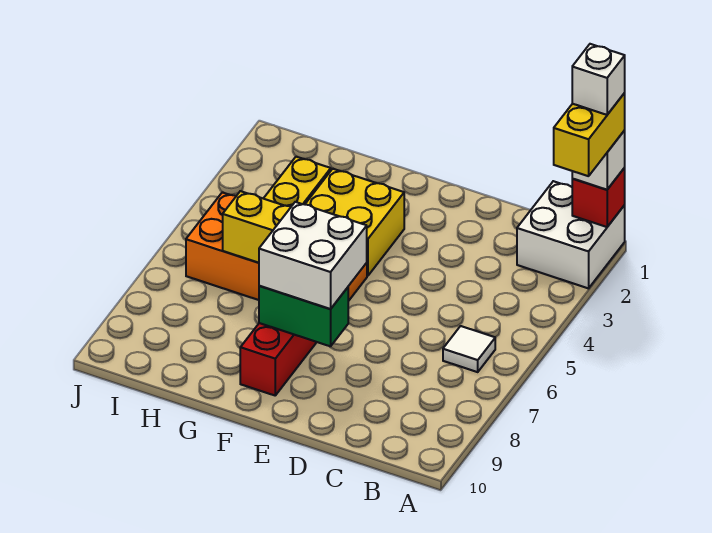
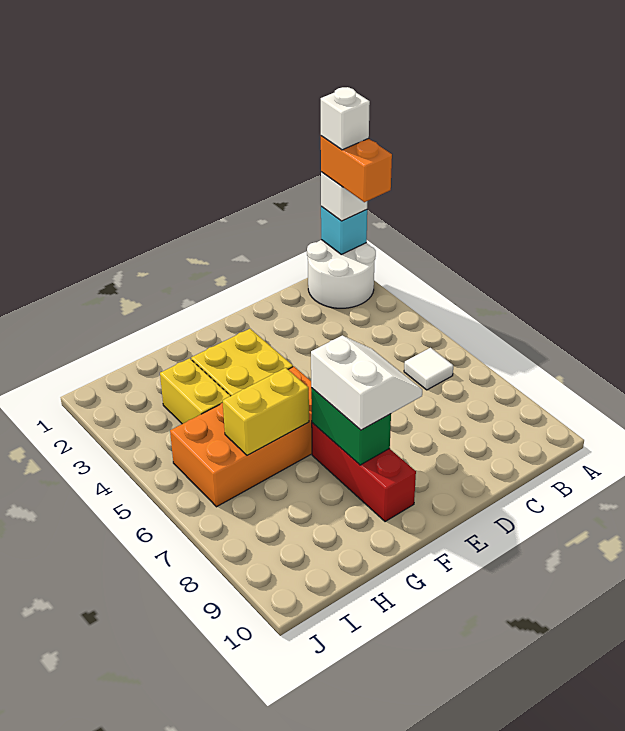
white brick A1:B2 level 1 -> white round brick A1:B2 level 1
red brick A1 level 2 -> cyan brick A1 level 2
yellow brick A1:A2 level 4 -> orange brick A1:A2 level 4
white brick E7:F8 level 3 -> white slope E7:F8 level 3 top F
green brick E8:F8 level 2 -> green brick F7:F8 level 2

